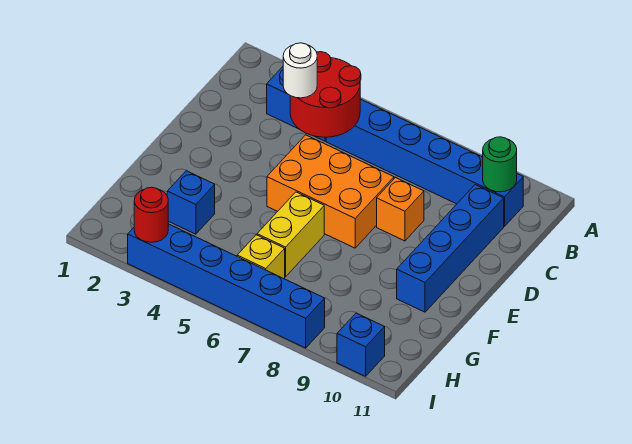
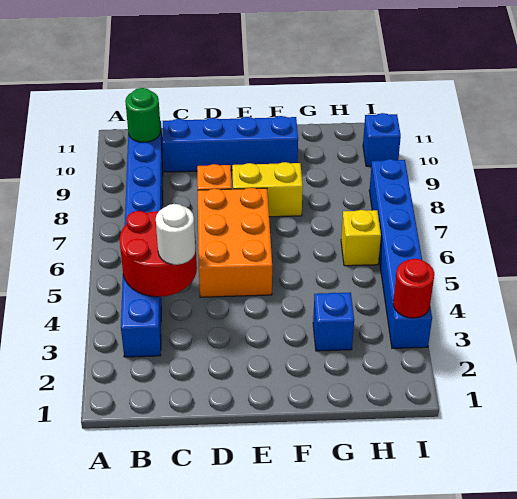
yellow brick F6:G6 level 1 -> yellow brick E8:F8 level 1

